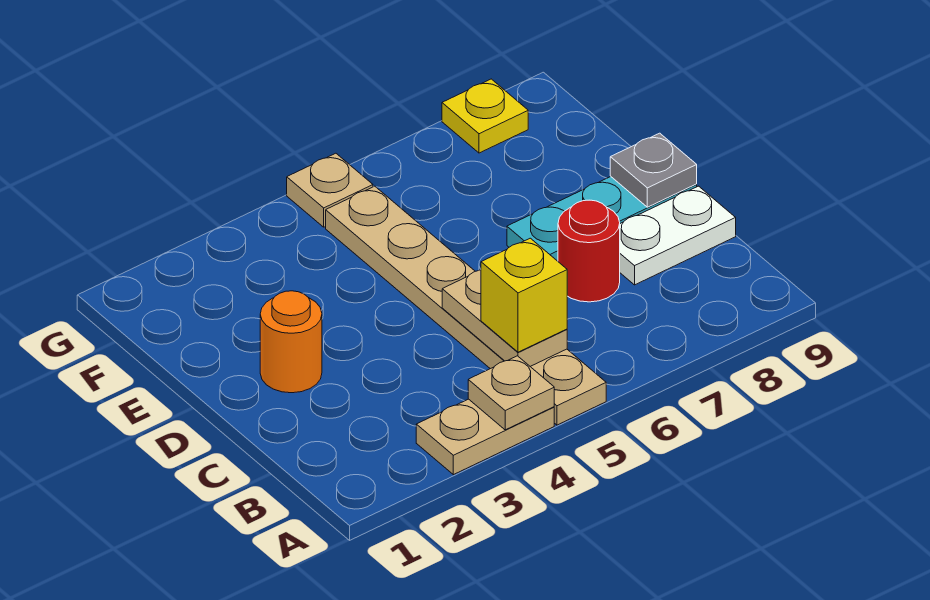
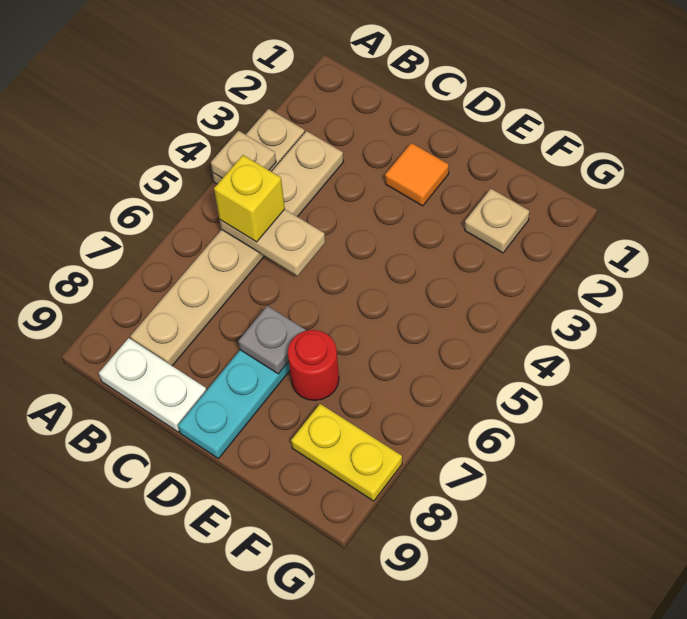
tan plate A5:F5 level 1 -> tan plate B3:B8 level 1
red round brick C7 level 1 -> red round brick E7 level 1
white plate C8:C9 level 1 -> white plate B9:C9 level 1
orange round brick D2 level 1 -> orange tile D2 level 1
grey plate D9 level 2 -> grey plate D7 level 2
tan plate G5 level 1 -> tan plate F2 level 1
yellow plate G8 level 1 -> yellow plate F8:G8 level 1

